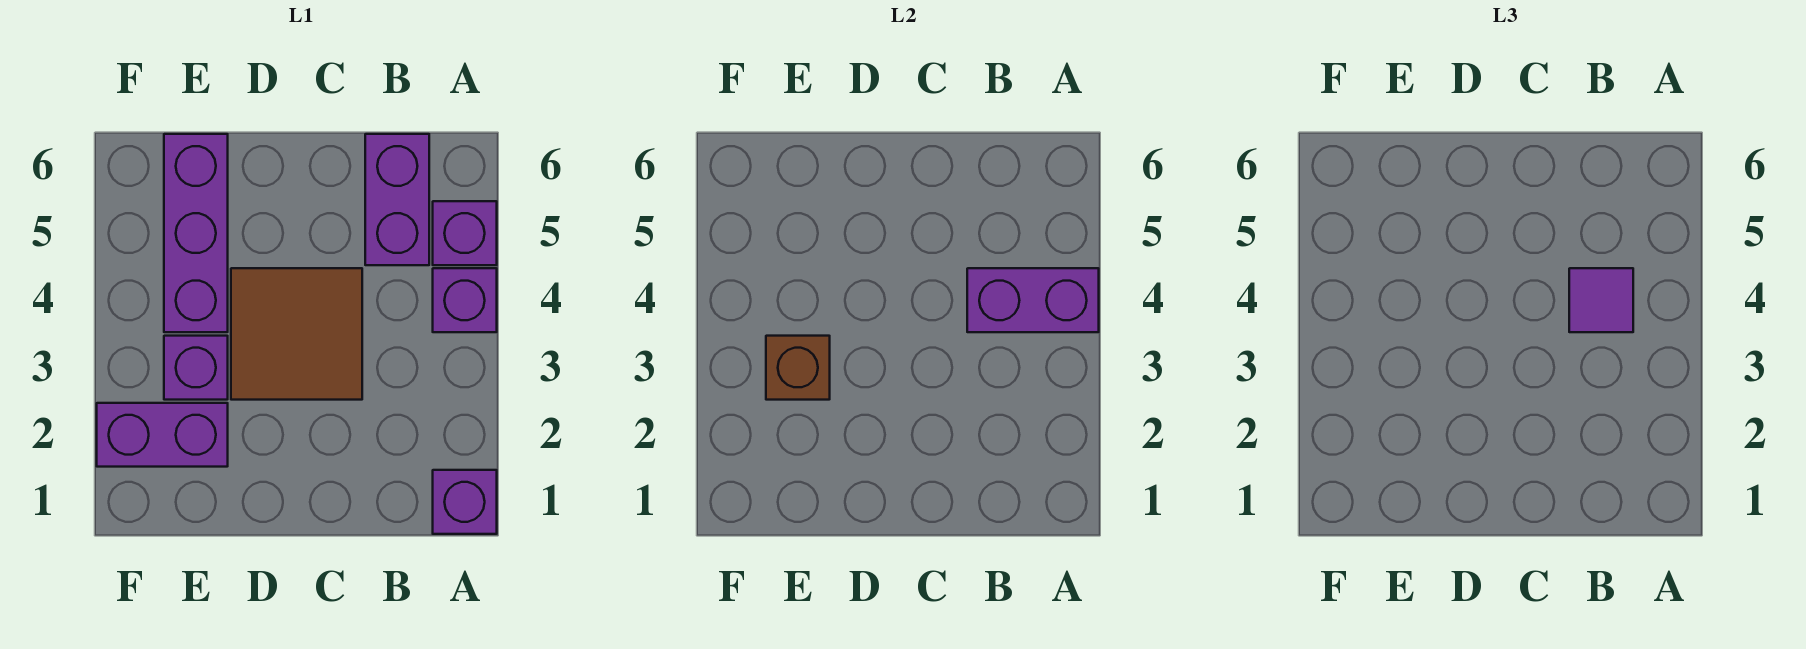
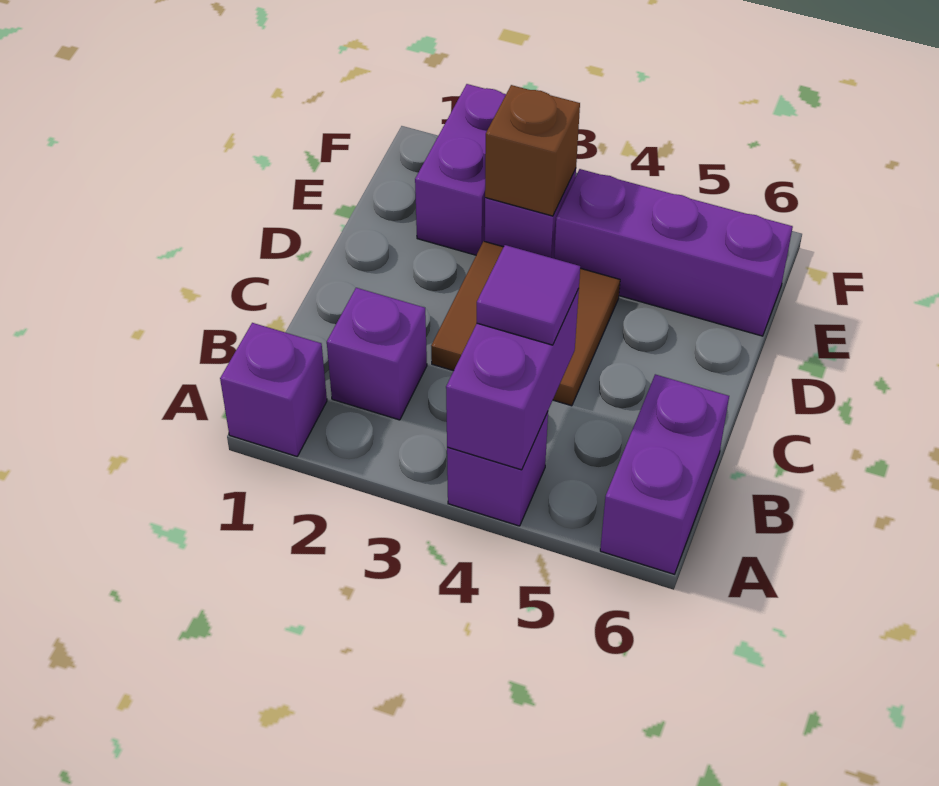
purple brick A5 level 1 -> purple brick B2 level 1
purple brick B5:B6 level 1 -> purple brick A6:B6 level 1

